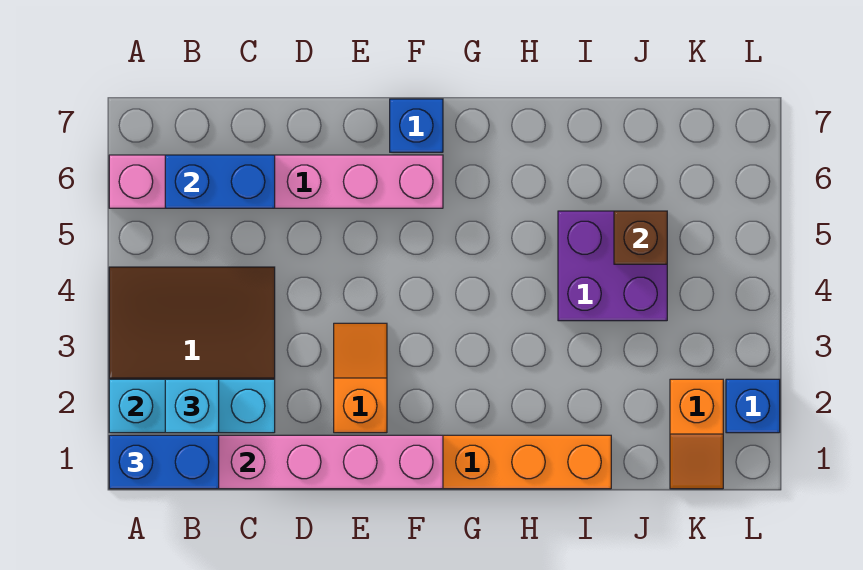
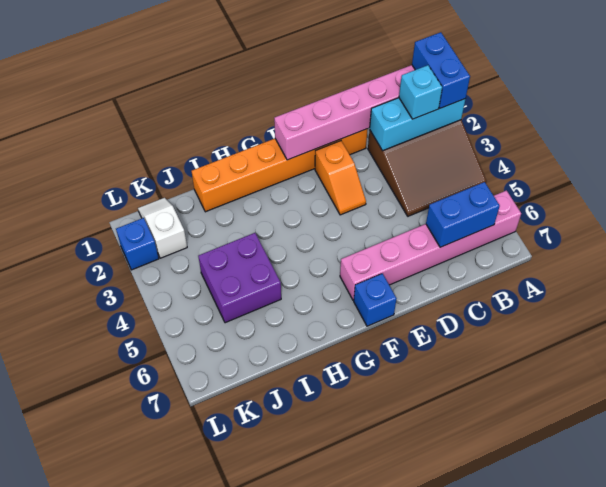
blue brick A1:B1 level 3 -> blue brick A1:A2 level 3
brown brick J5 level 2 -> none
orange slope K1:K2 level 1 top 2 -> white slope K1:K2 level 1 top 2

